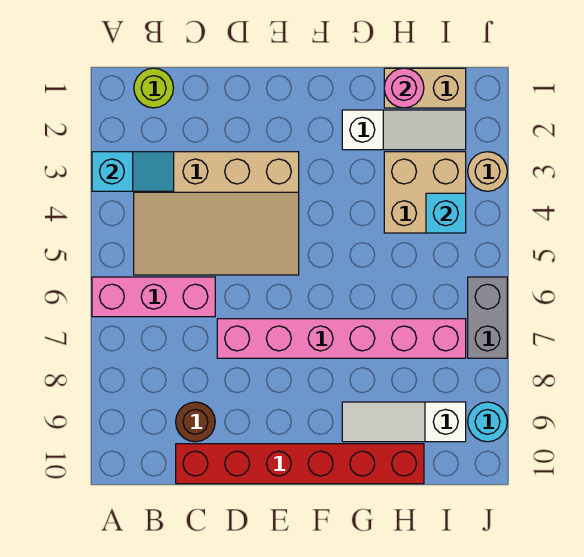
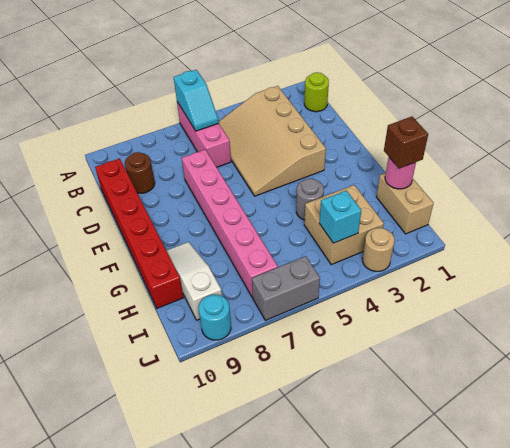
cyan slope A3:B3 level 2 top A -> cyan slope A6:B6 level 2 top A
white slope G2:I2 level 1 top G -> none
none -> grey round brick G4 level 1
none -> brown brick H1 level 3

